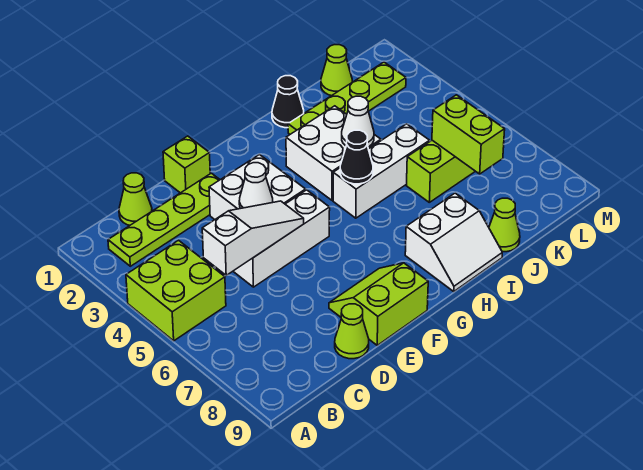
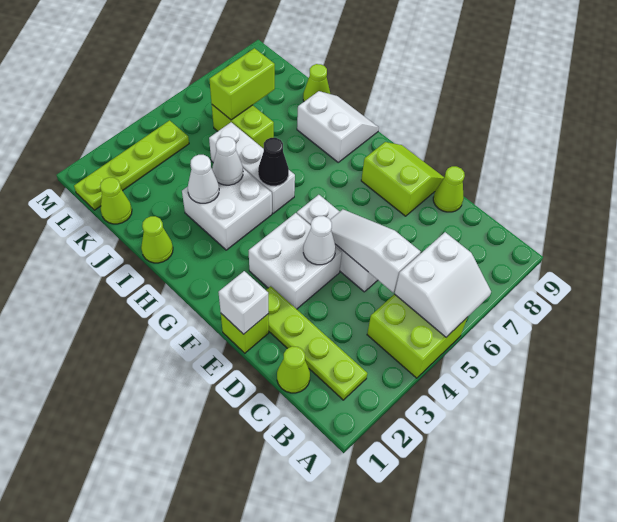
none -> white slope A5:B6 level 2 top B
none -> white brick E1 level 2
lime slope E8:F9 level 1 top 9 -> lime slope E8:F9 level 1 top 8
black cone I1 level 1 -> lime cone I1 level 1
lime plate I2:L2 level 1 -> lime plate L1:L4 level 1
none -> white cone I3 level 2

